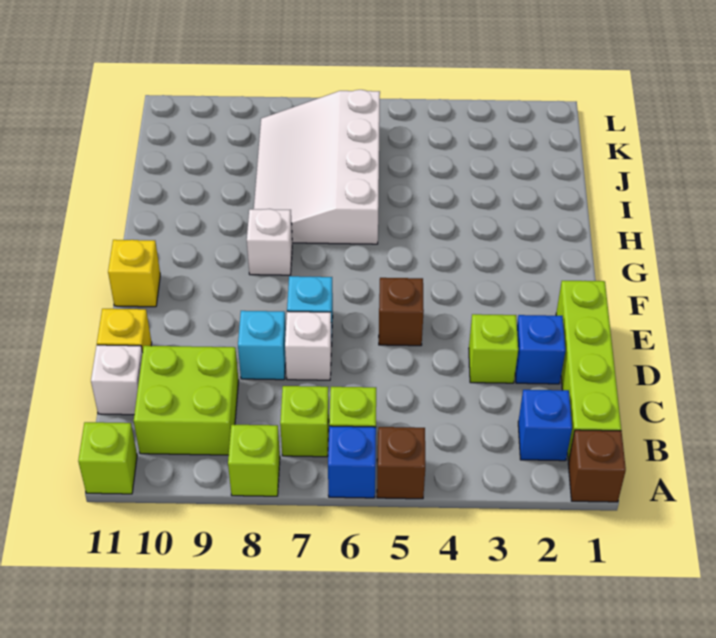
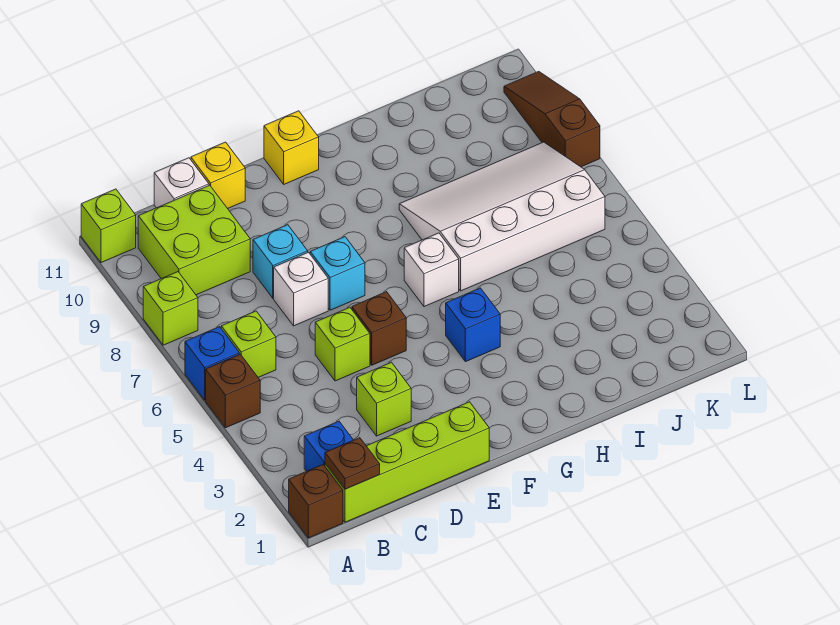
none -> brown plate B1 level 2
lime brick B7 level 1 -> lime brick D5 level 1
blue brick D2 level 1 -> blue brick G4 level 1
white brick G8 level 1 -> white brick G6 level 1
none -> brown slope L8:L10 level 1 top 8

